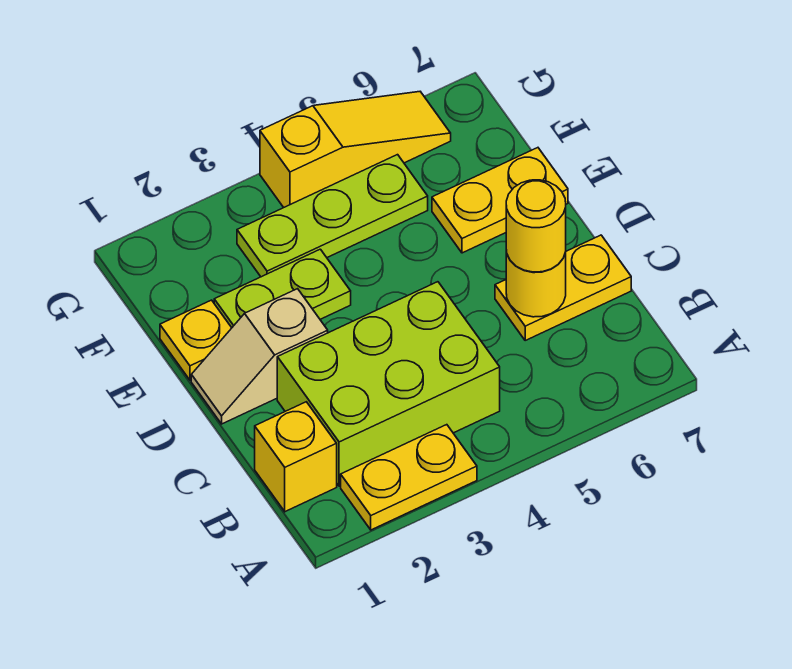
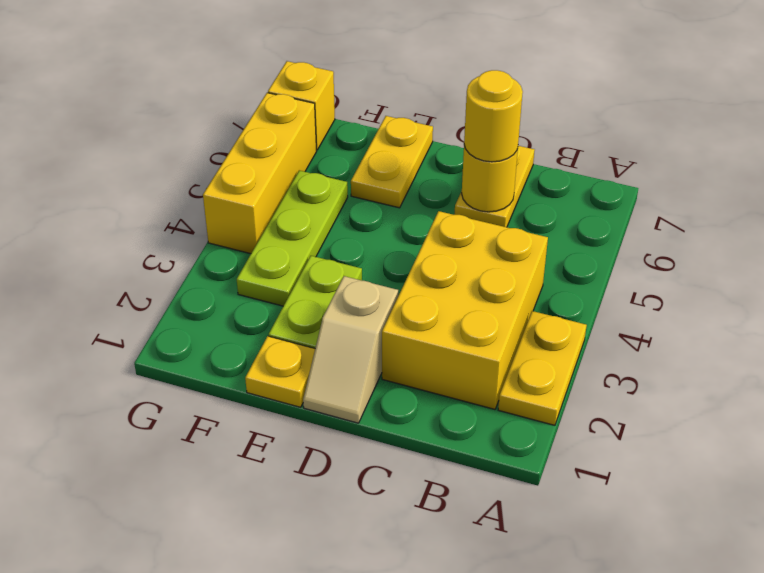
yellow brick B1 level 1 -> yellow brick G7 level 1
lime brick B2:C4 level 1 -> yellow brick B2:C4 level 1
yellow slope G4:G6 level 1 top 4 -> yellow brick G4:G6 level 1

